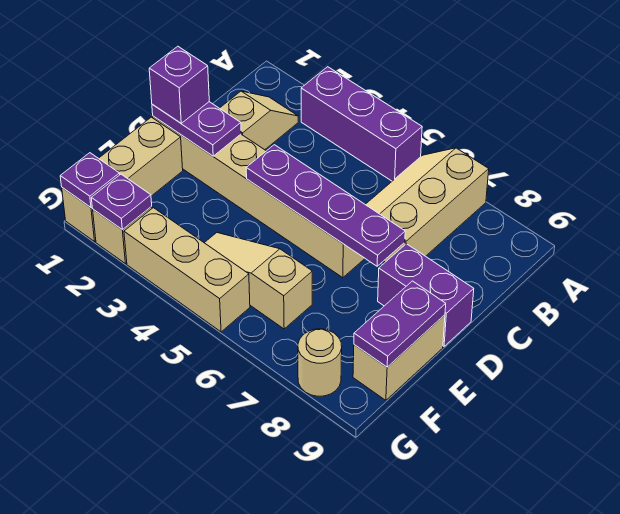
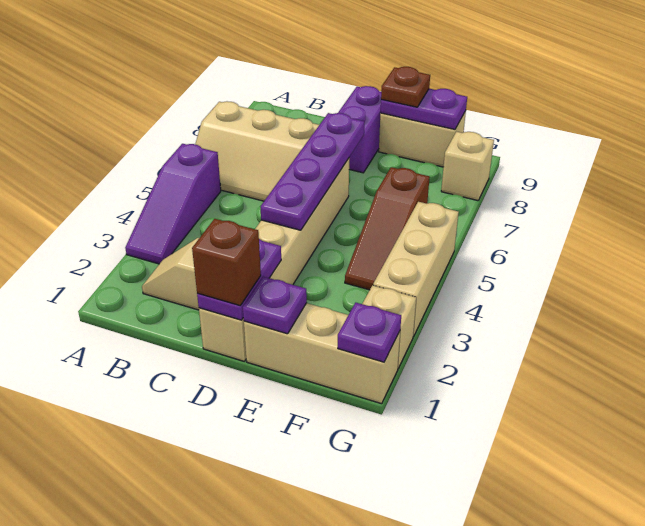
purple brick A3:A5 level 1 -> purple slope A3:A5 level 1 top 5
purple brick D1 level 3 -> brown brick D1 level 3
none -> brown plate E9 level 3
tan slope F4:F6 level 1 top 6 -> brown slope F4:F6 level 1 top 6
purple plate G2 level 2 -> purple plate E1 level 2
tan round brick G8 level 1 -> tan brick G8 level 1

